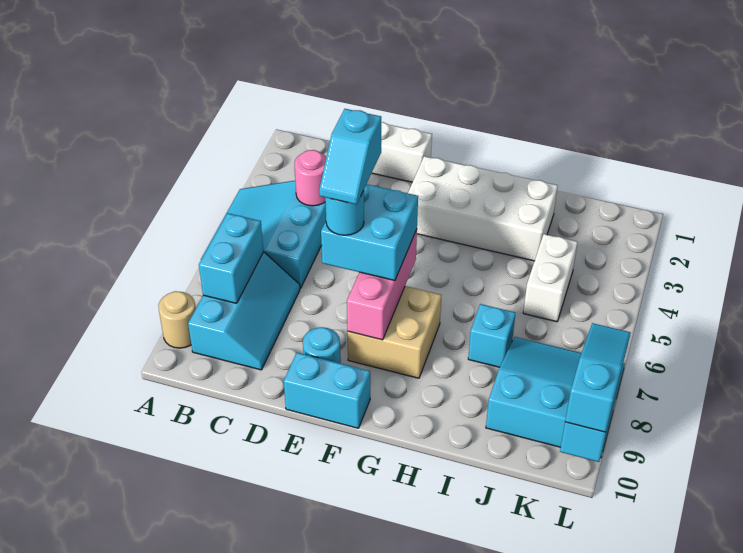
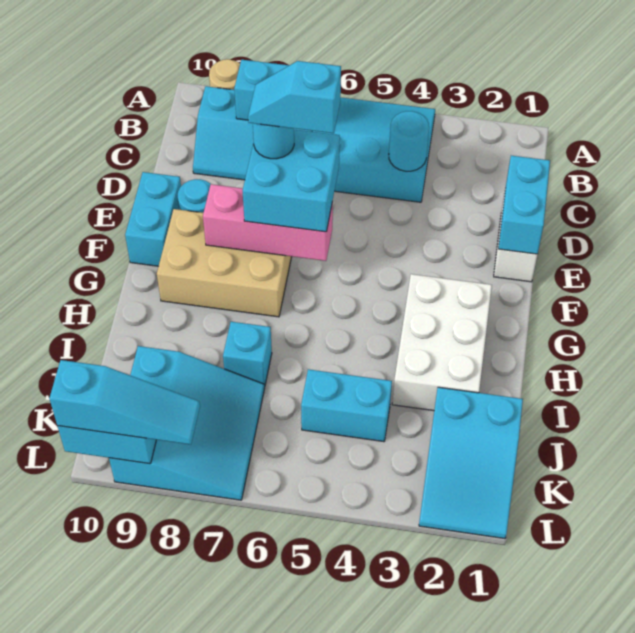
pink round brick C4 level 2 -> cyan round brick C4 level 2
none -> cyan brick D1:E1 level 2
white brick F2:I3 level 1 -> white brick G2:I3 level 1
tan brick F7:G8 level 1 -> tan brick F7:G9 level 1
none -> cyan slope J1:L2 level 1 top J
white brick J4:J5 level 1 -> cyan brick J4:J5 level 1

